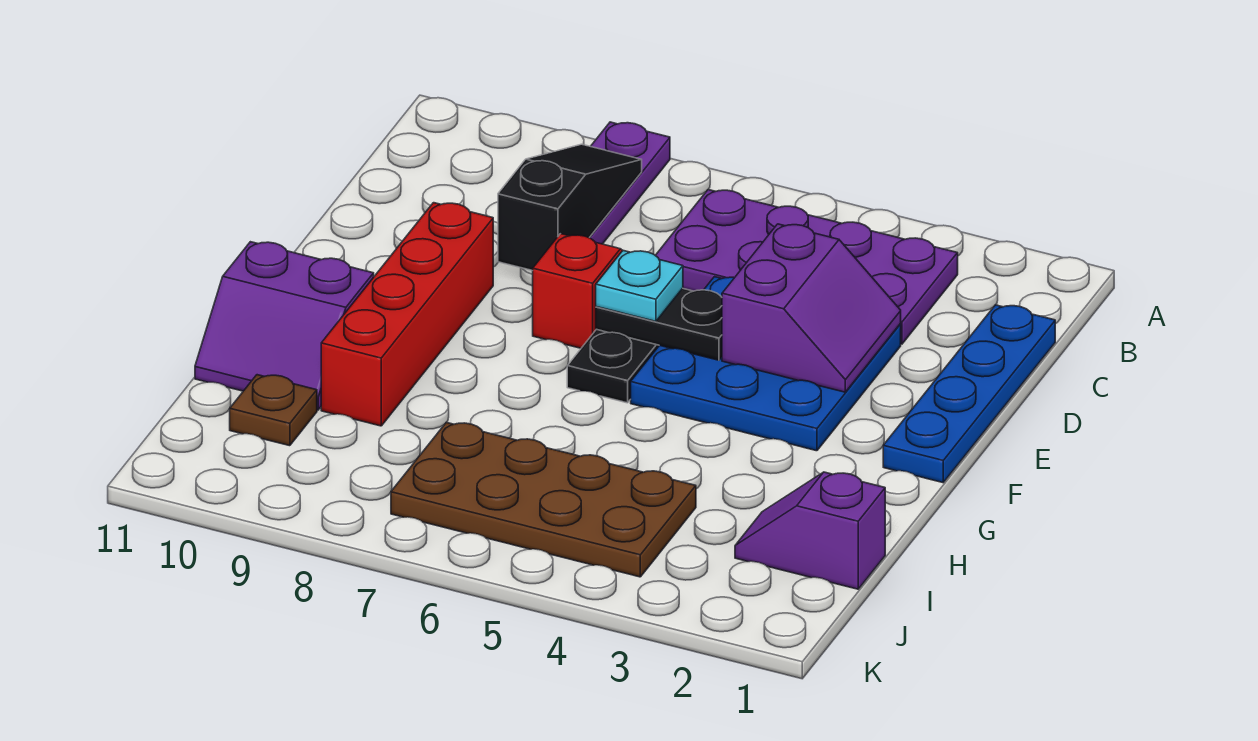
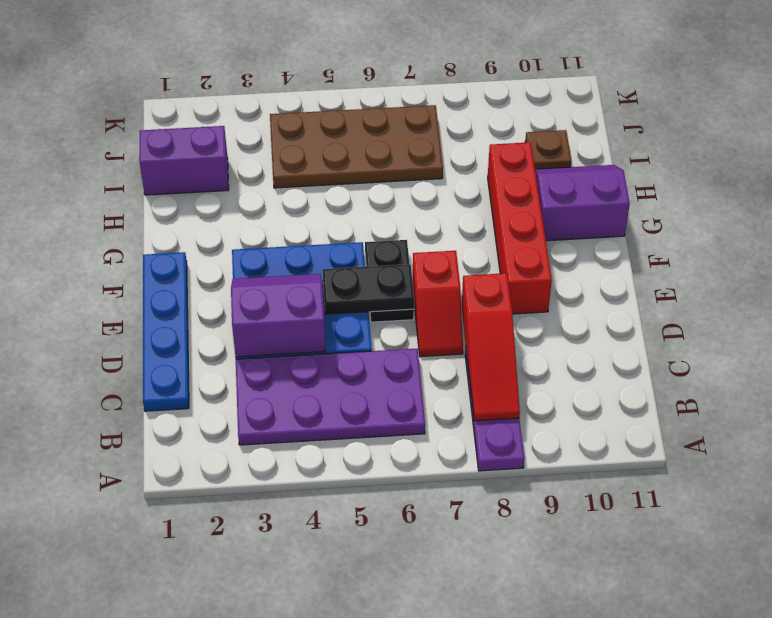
black slope B8:D8 level 2 top D -> red slope B8:D8 level 2 top D
purple slope D3:E4 level 2 top 4 -> purple slope D3:E4 level 2 top D
cyan plate E6 level 3 -> none
purple slope I1:I2 level 1 top 1 -> purple brick I1:I2 level 1

